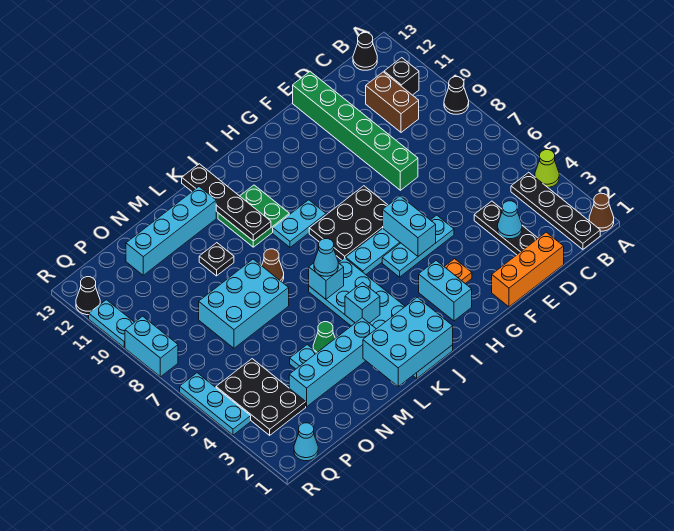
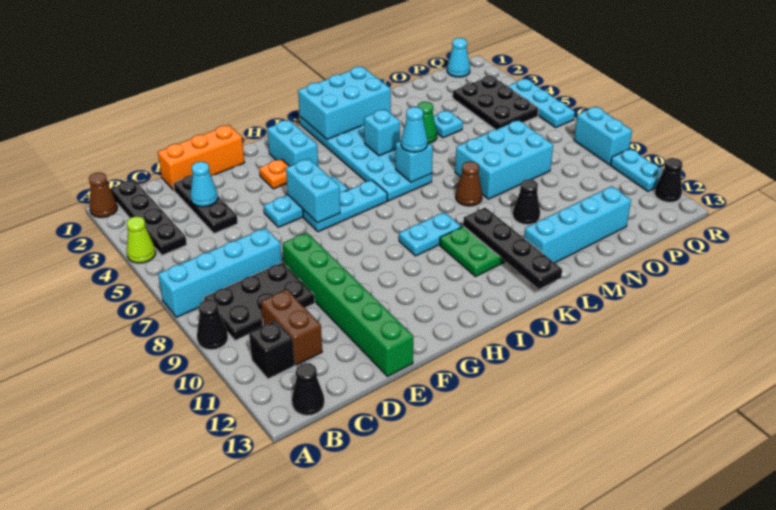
black plate G7:I8 level 1 -> black plate B8:D9 level 1
cyan brick L3:O3 level 1 -> cyan brick A7:D7 level 1
black plate M10 level 1 -> black cone M10 level 1

